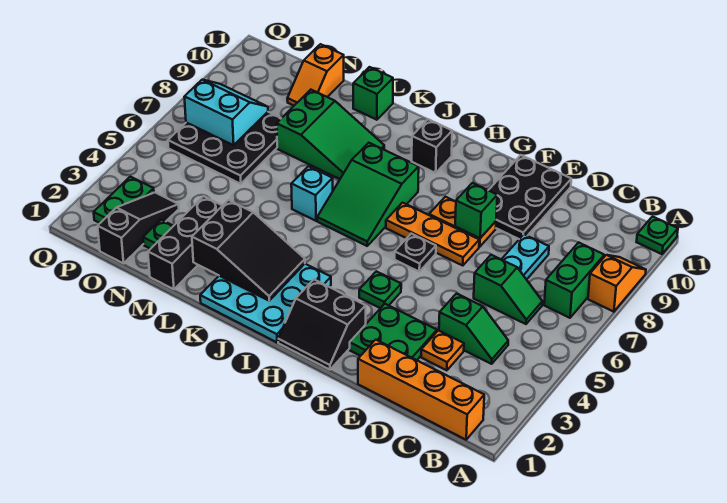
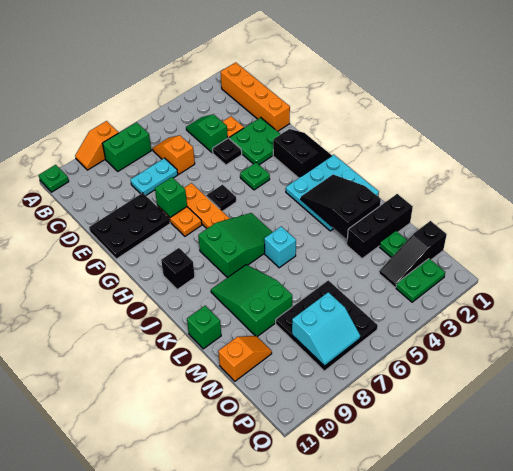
green slope C6:D6 level 1 top D -> orange slope C6:D6 level 1 top D
none -> black plate E4 level 1
cyan slope O7:P8 level 2 top 7 -> cyan slope O7:P8 level 2 top O

